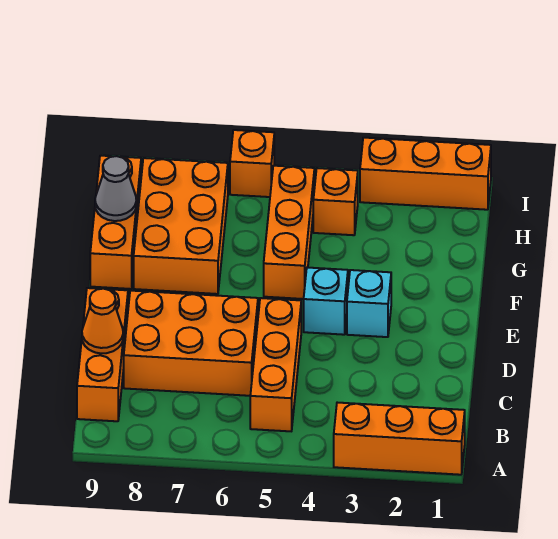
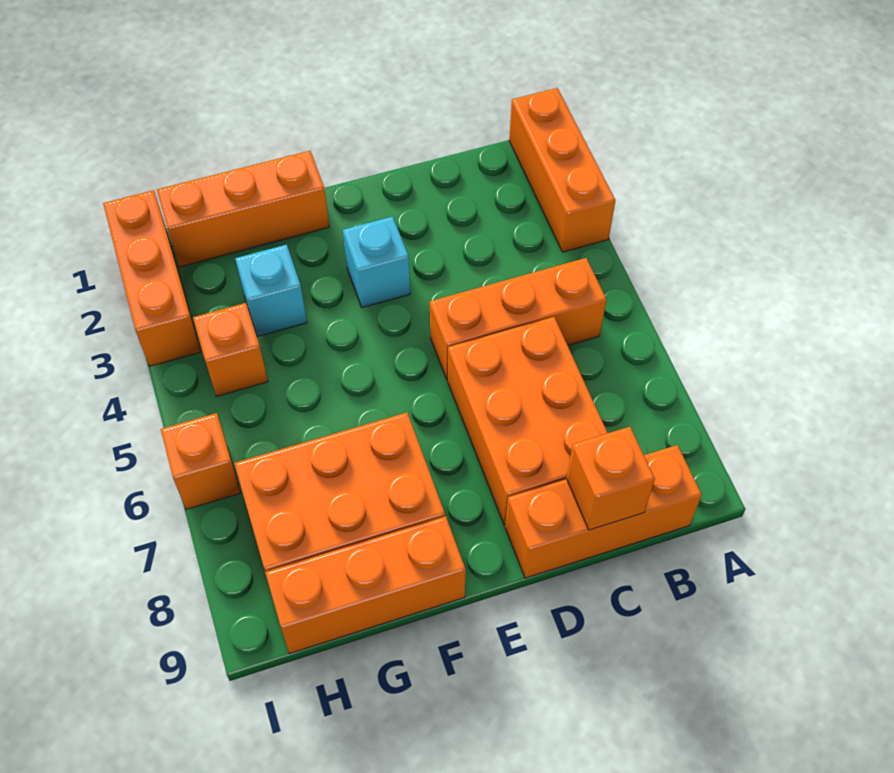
orange cone C9 level 2 -> orange brick C9 level 2
cyan brick E4 level 1 -> cyan brick G3 level 1
orange brick F5:H5 level 1 -> orange brick F1:H1 level 1
grey cone G9 level 2 -> none

